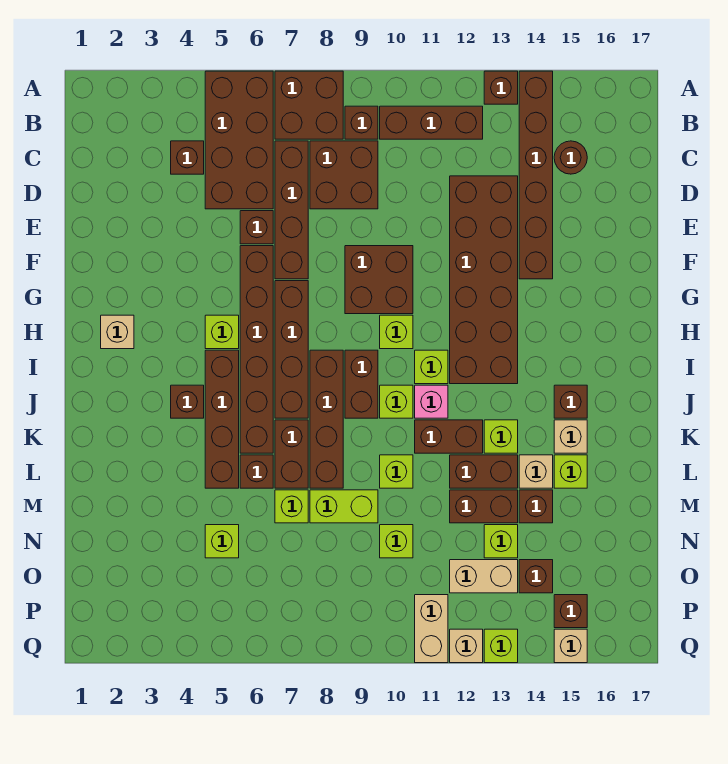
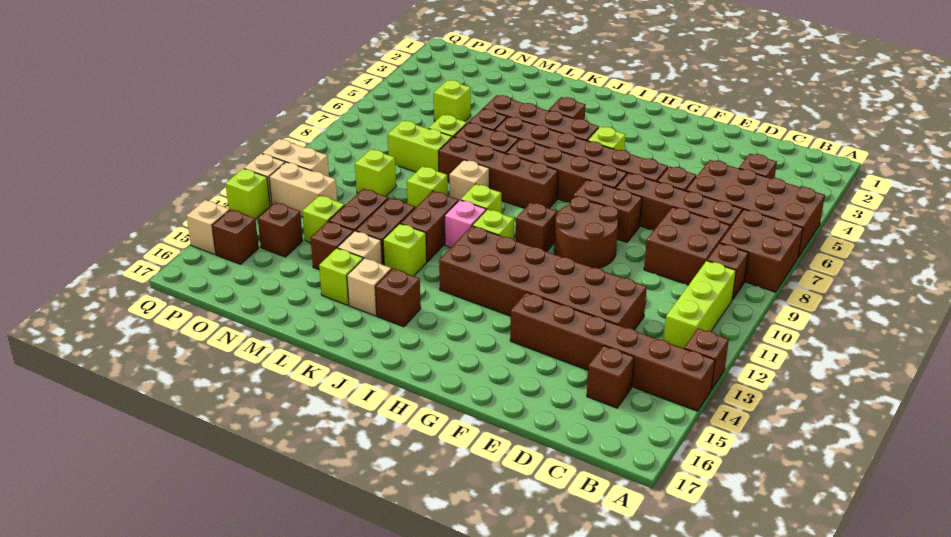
brown brick B10:B12 level 1 -> lime brick B10:B12 level 1
brown round brick C15 level 1 -> brown brick C15 level 1
brown brick F9:G10 level 1 -> brown round brick F9:G10 level 1
tan brick H2 level 1 -> tan brick K9 level 1
lime brick H10 level 1 -> brown brick H10 level 1
brown brick I9:J9 level 1 -> brown brick F8:G8 level 1
lime brick M8:M9 level 1 -> lime brick M8:N8 level 1
tan brick O12:O13 level 1 -> tan brick O12:P12 level 1

